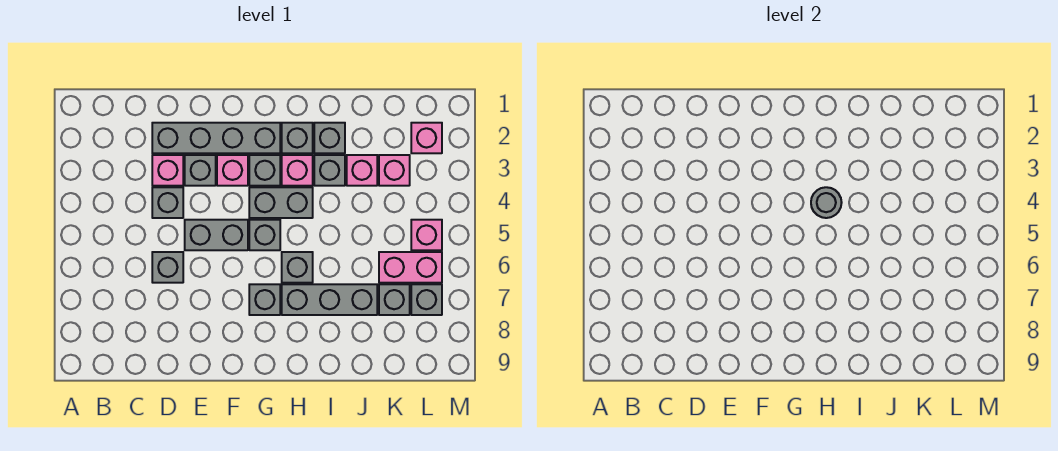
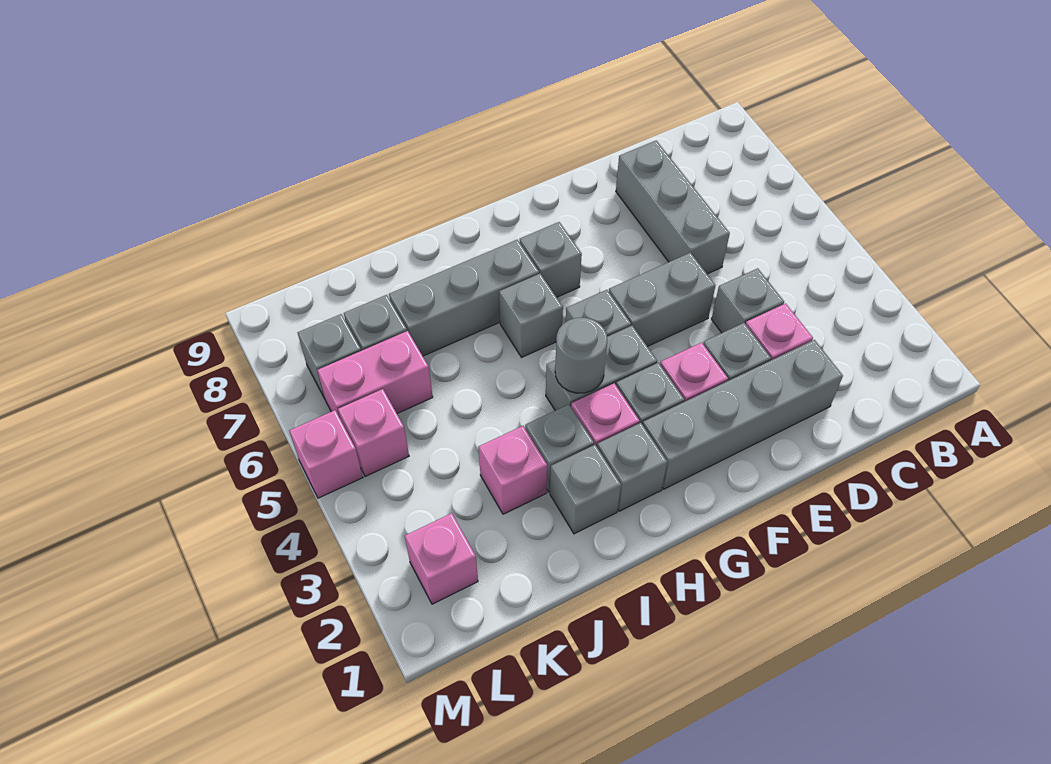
grey brick D6 level 1 -> grey brick D6:D8 level 1
pink brick K3 level 1 -> pink brick M5 level 1

